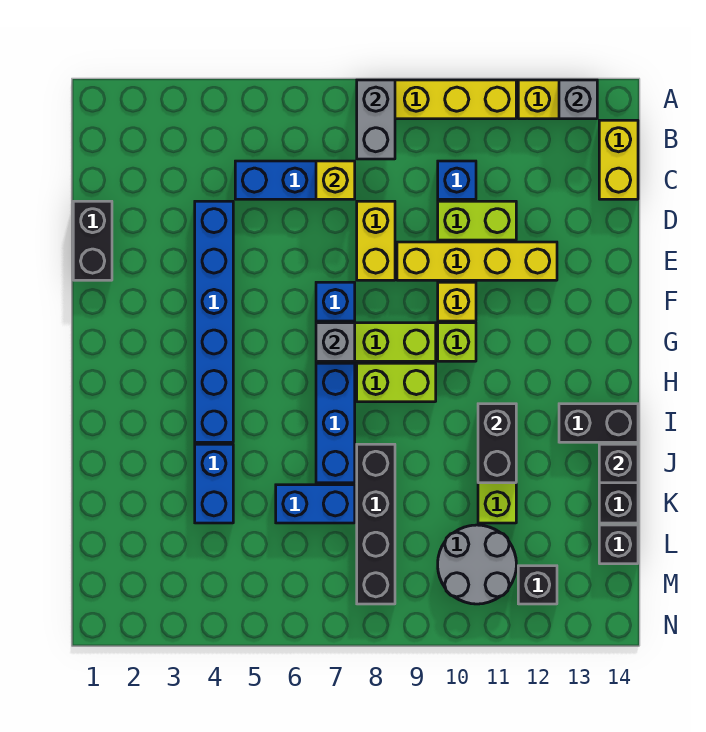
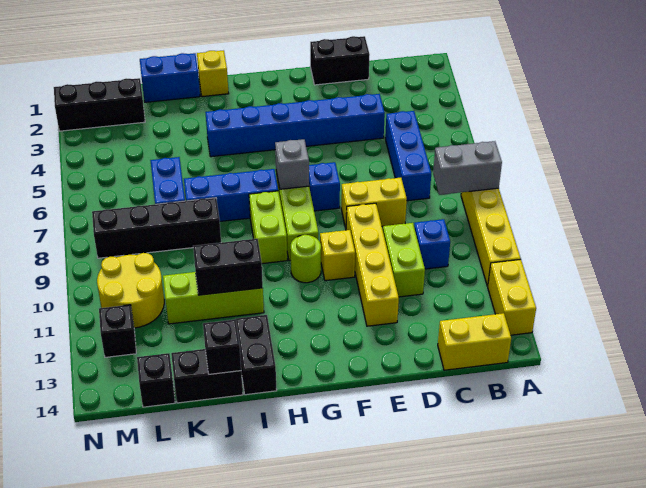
grey brick A13 level 2 -> none
yellow brick C7 level 2 -> yellow brick I1 level 1
lime brick G10 level 1 -> lime round brick G10 level 1
blue brick J4:K4 level 1 -> blue brick J1:K1 level 1
none -> black brick L2:N2 level 1
grey round brick L10:M11 level 1 -> yellow round brick L10:M11 level 1

